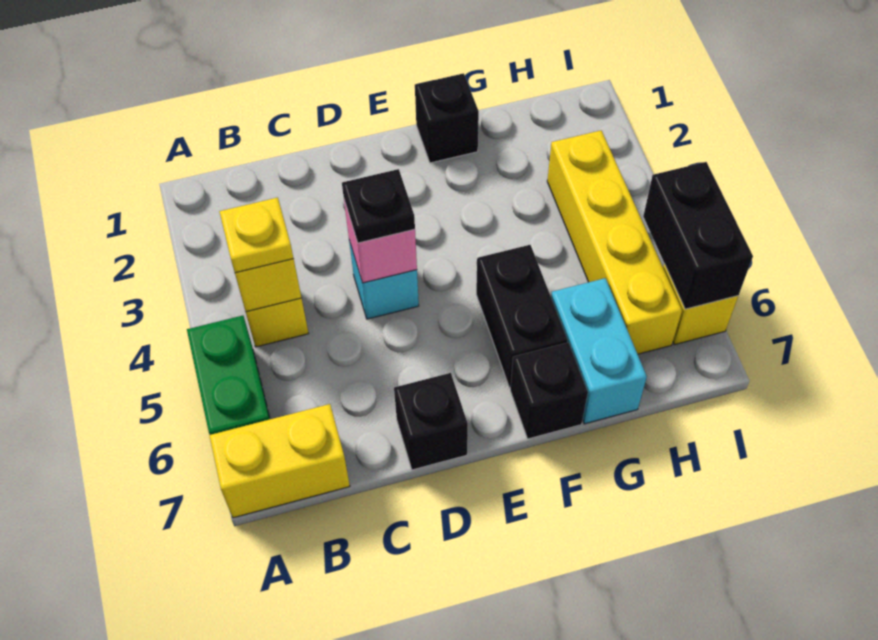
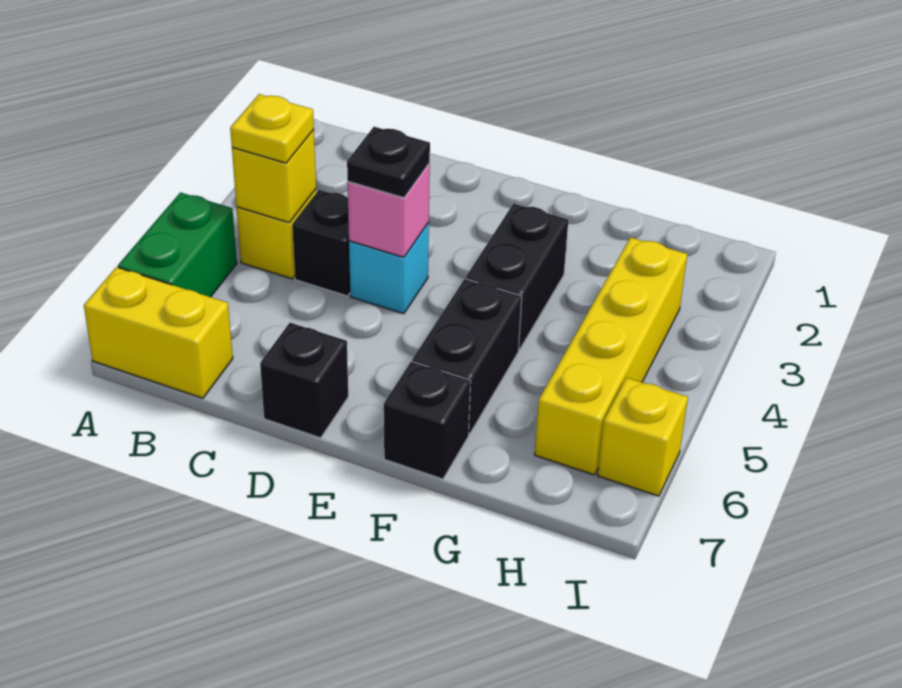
black brick F1 level 1 -> black brick C4 level 1
cyan brick G6:G7 level 1 -> none
black brick I5:I6 level 2 -> black brick F3:F4 level 1

